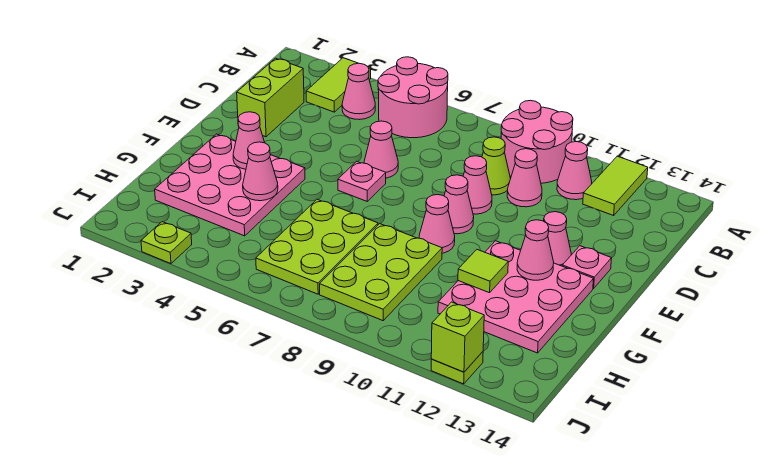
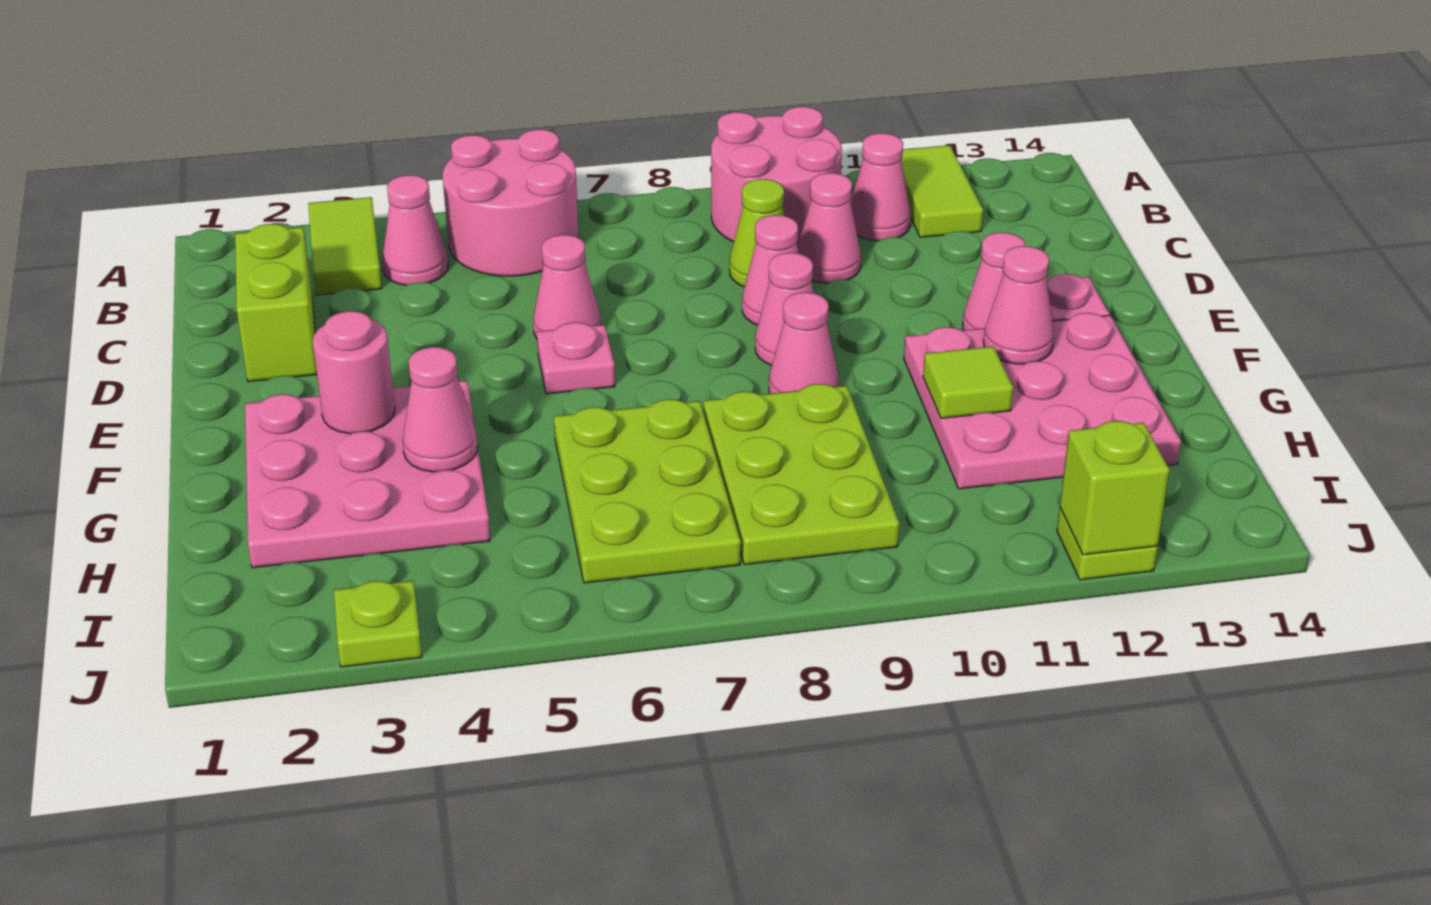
pink cone F3 level 2 -> pink round brick F3 level 2

